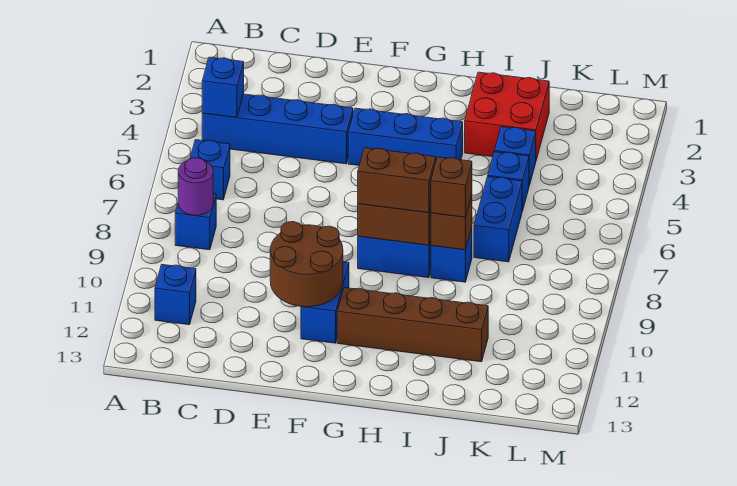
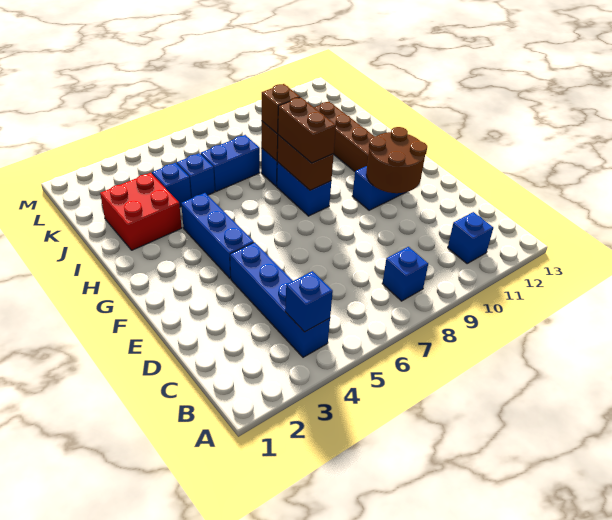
blue brick B6 level 1 -> none
purple round brick B8 level 2 -> none

